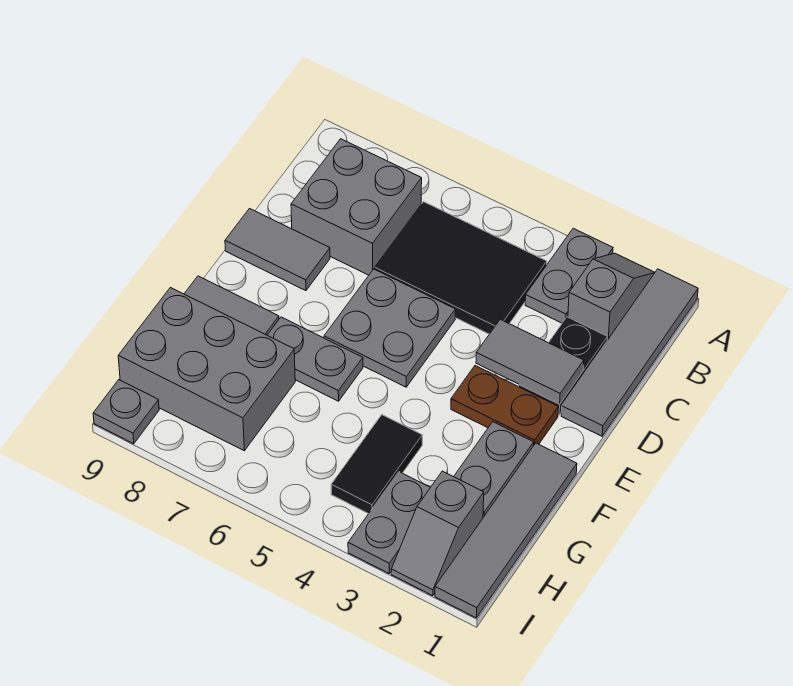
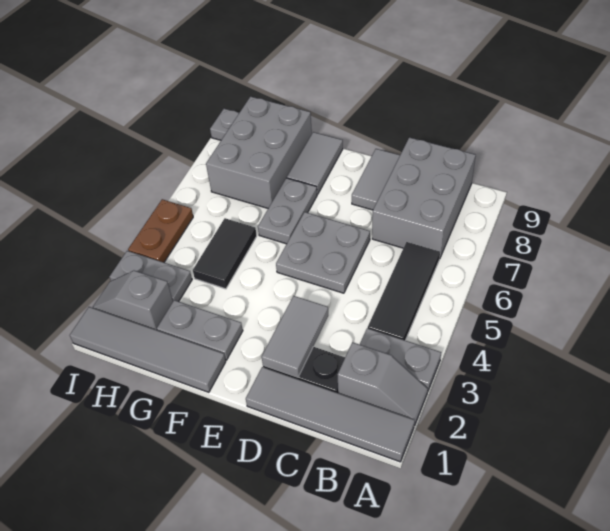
black tile B4:C6 level 1 -> black tile B4:B6 level 1
grey brick B7:C8 level 1 -> grey brick B7:C9 level 1
brown plate E2:E3 level 1 -> brown plate I4:I5 level 1
black tile G4:H4 level 1 -> black tile G4:G5 level 1

